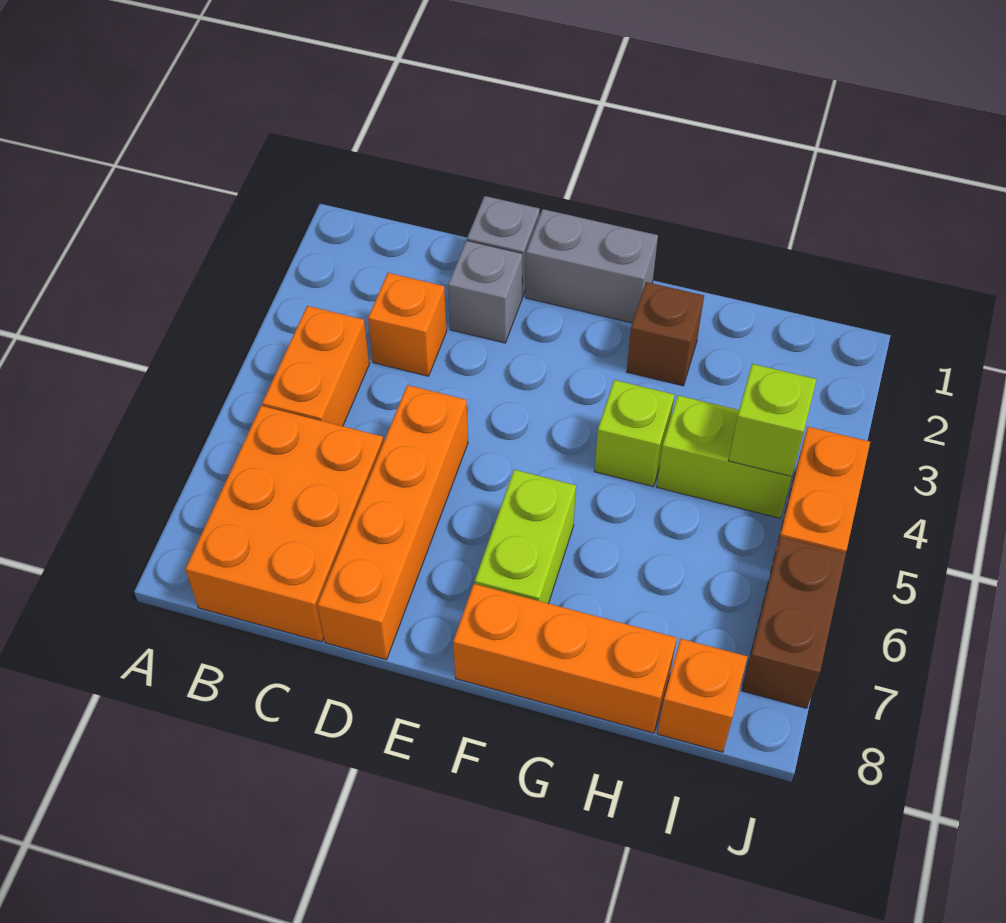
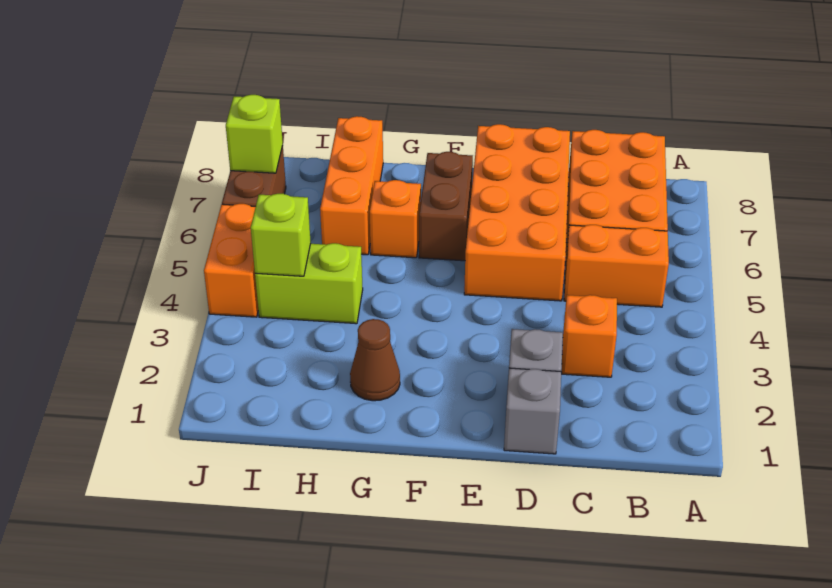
orange brick B4:B5 level 1 -> orange brick B5:C5 level 1
orange brick D5:D8 level 1 -> orange brick D5:E8 level 1
grey brick E1:F1 level 1 -> none
lime brick F6:F7 level 1 -> brown brick F6:F7 level 1
orange brick F8:H8 level 1 -> orange brick H6:H8 level 1
brown brick G2 level 1 -> brown cone G2 level 1
lime brick G4 level 1 -> lime brick J7 level 2
orange brick I8 level 1 -> orange brick G6 level 1

